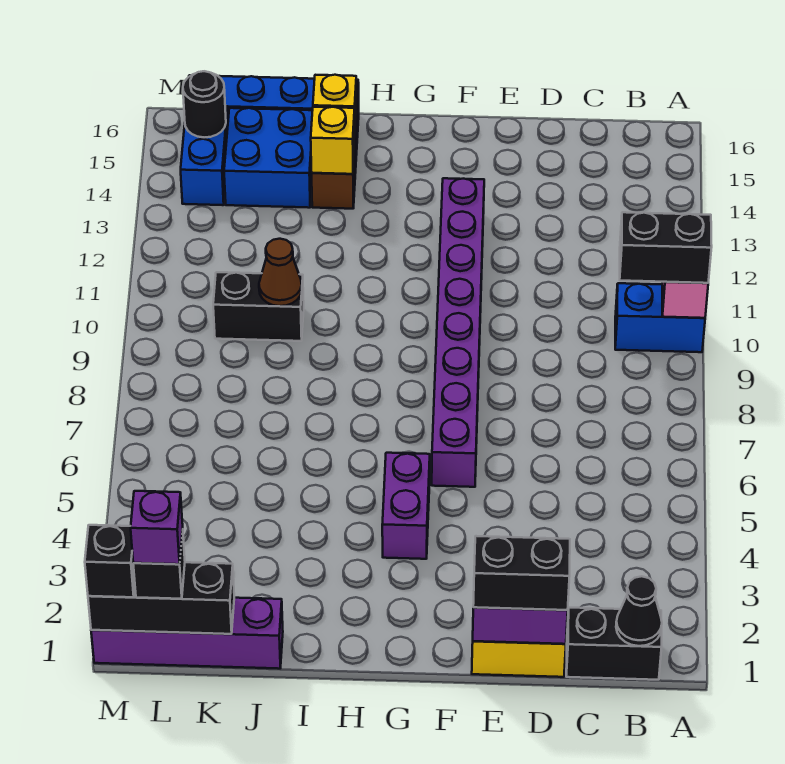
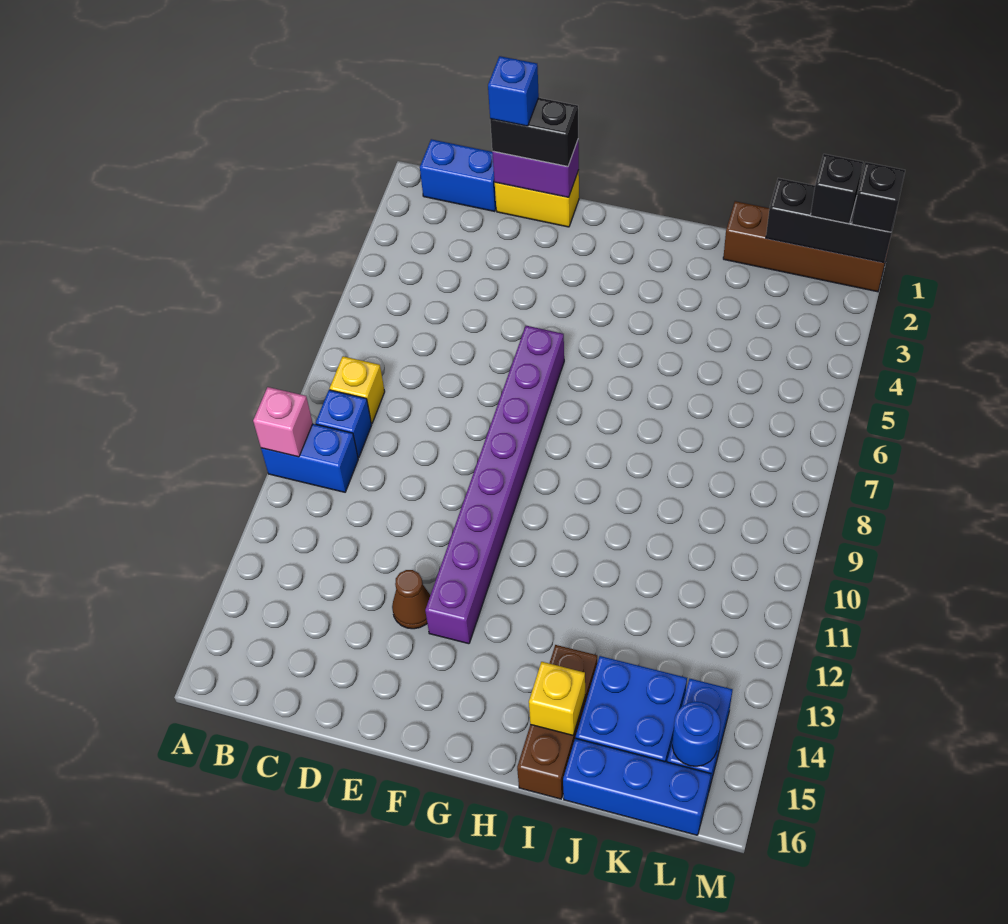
black brick A10:B10 level 3 -> none
black brick B1:C1 level 1 -> blue brick B1:C1 level 1
black cone B1 level 2 -> none
none -> blue brick B9 level 1
none -> blue brick D1 level 4
purple brick G4:G5 level 1 -> none
yellow brick I14 level 2 -> yellow brick B8 level 1
purple brick J1:M1 level 1 -> brown brick J1:M1 level 1
black brick J10:K10 level 1 -> none
brown cone J10 level 2 -> brown cone E13 level 1
purple brick L1 level 4 -> none
black round brick L15 level 2 -> blue round brick L15 level 2

